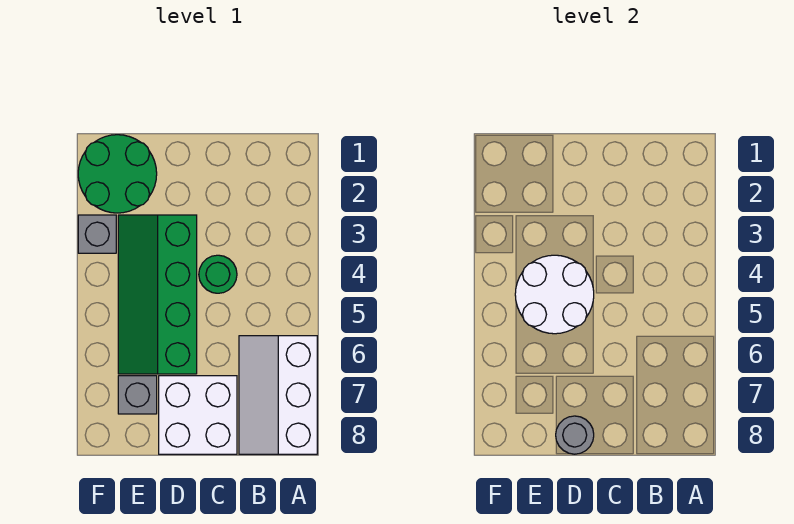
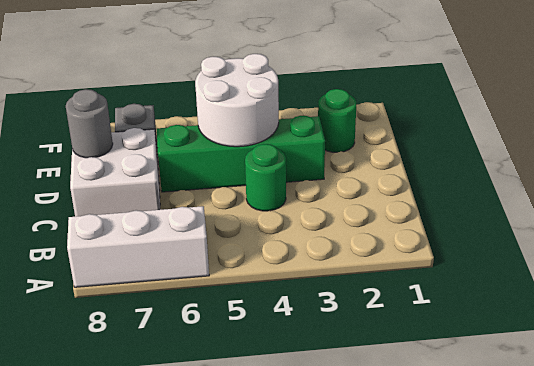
green round brick E1:F2 level 1 -> green round brick E2 level 1
grey brick F3 level 1 -> none

